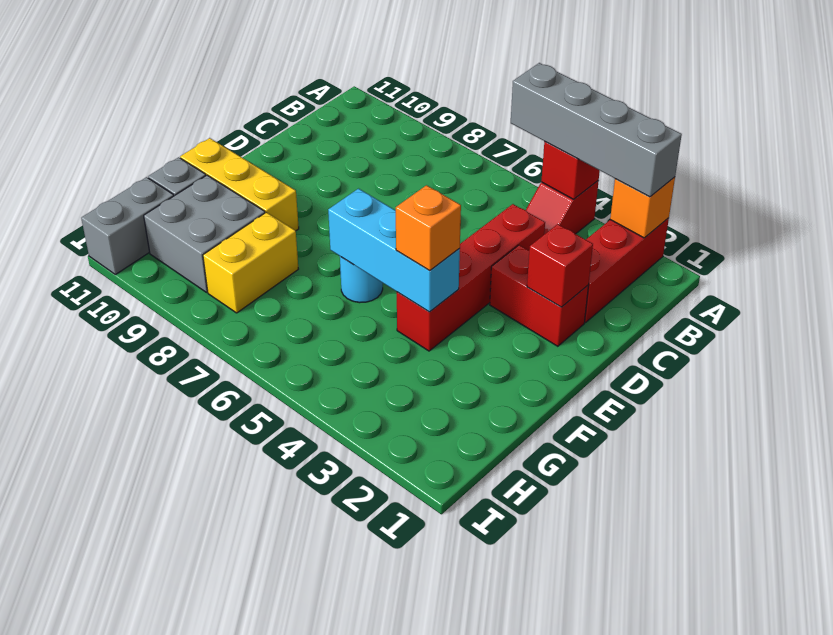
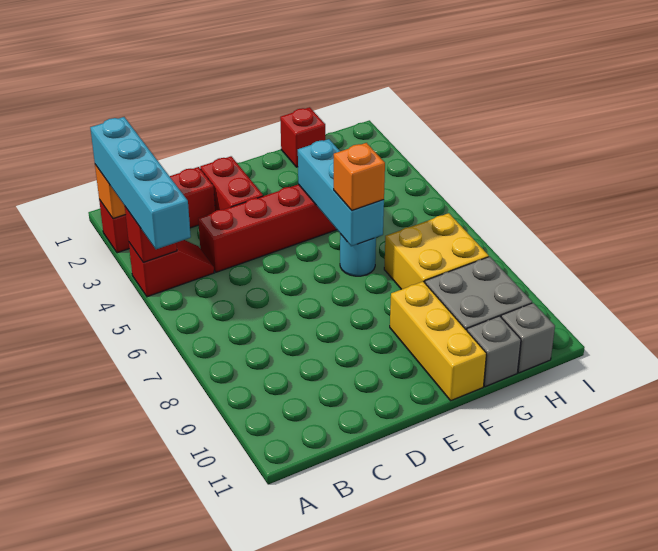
grey brick A2:A5 level 3 -> cyan brick A2:A5 level 3
red brick D2 level 2 -> red brick G1 level 1
orange brick F4 level 3 -> orange brick F6 level 3
yellow brick G8:H8 level 1 -> yellow brick G7:H8 level 1
grey brick H11:I11 level 1 -> grey brick H11 level 1

